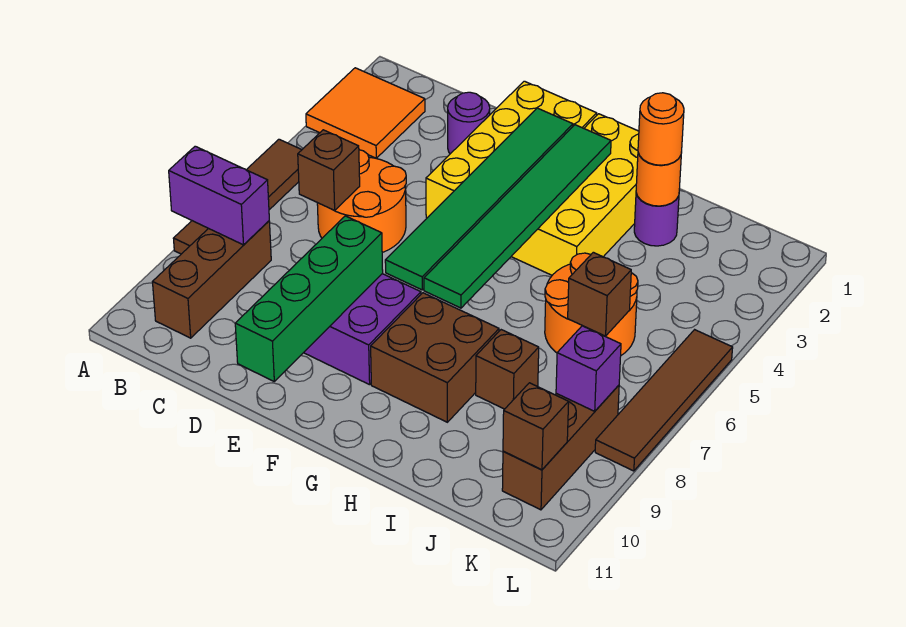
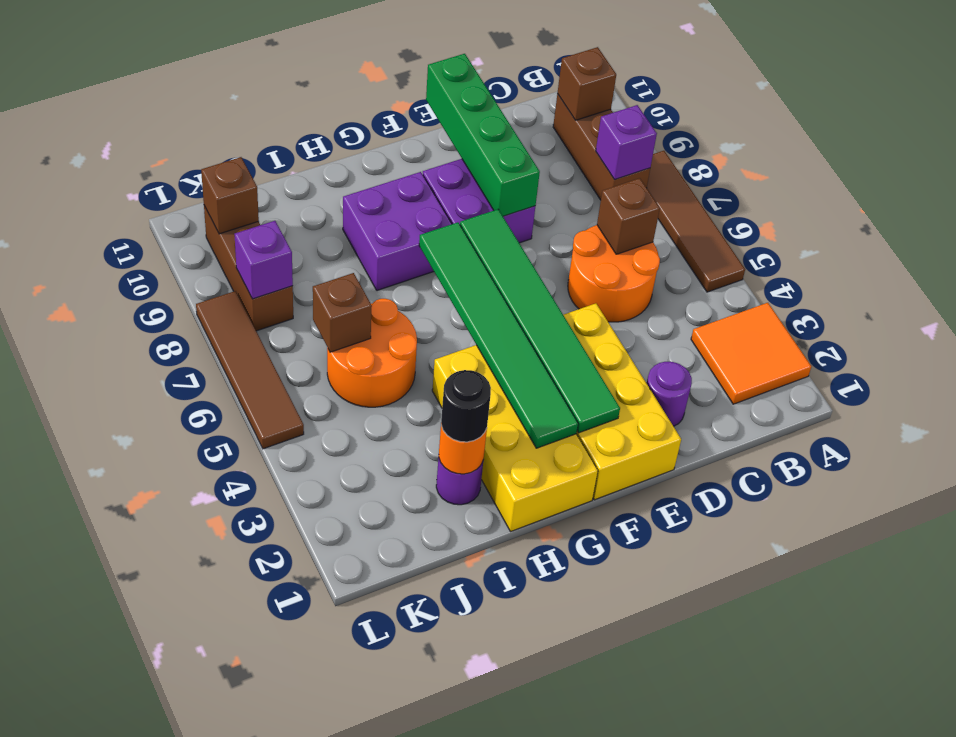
purple brick A8:B8 level 2 -> purple brick B8 level 2
brown brick G8:H9 level 1 -> purple brick G8:H9 level 1
orange round brick I2 level 3 -> black round brick I2 level 3
brown brick I8 level 1 -> brown brick B10 level 2

